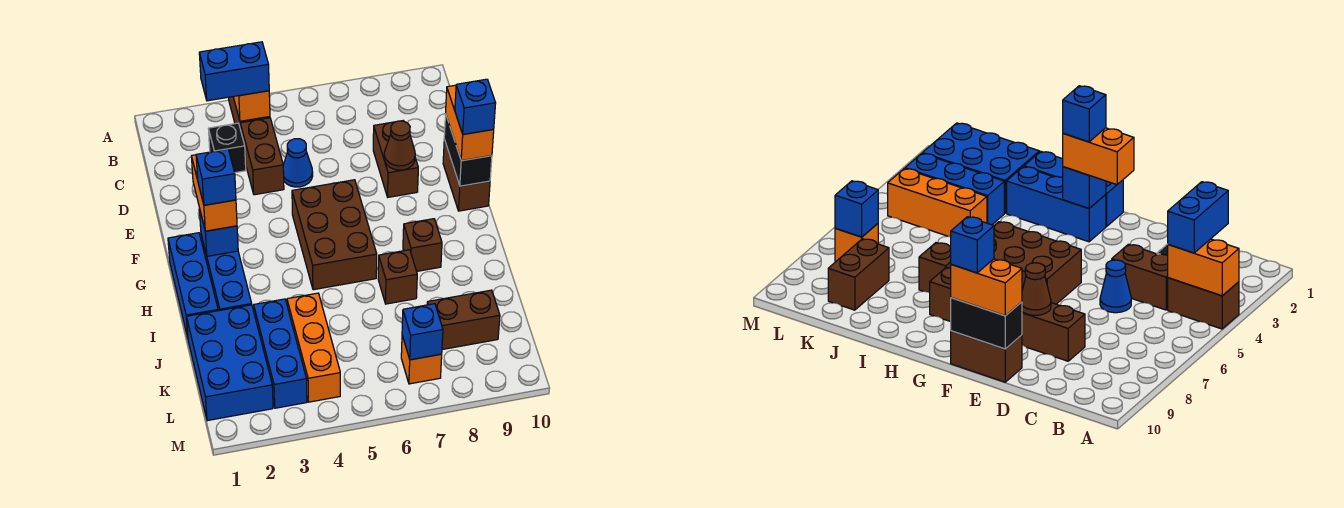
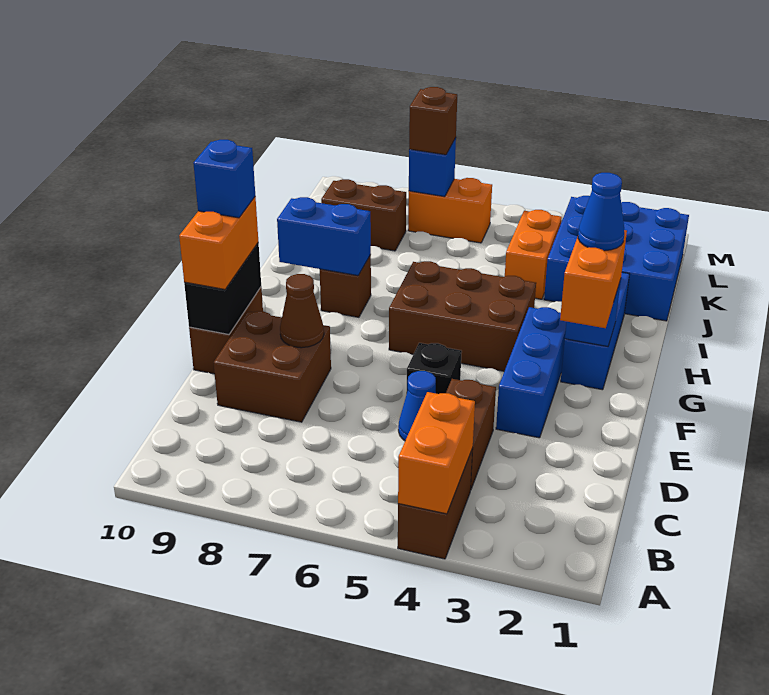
blue brick B3:B4 level 3 -> blue brick H8:H9 level 2
black brick C3 level 1 -> black brick E5 level 1
brown brick D8:E8 level 1 -> brown brick D8:E9 level 1
brown brick F5:H6 level 1 -> brown brick G4:H6 level 1
blue brick G1:I1 level 1 -> blue brick E3:G3 level 1
blue brick G2 level 4 -> blue cone G2 level 4
brown brick I7 level 1 -> brown brick L7 level 3
orange brick J4:L4 level 1 -> orange brick J4:K4 level 1
orange brick L7 level 1 -> orange brick L6:L7 level 1

